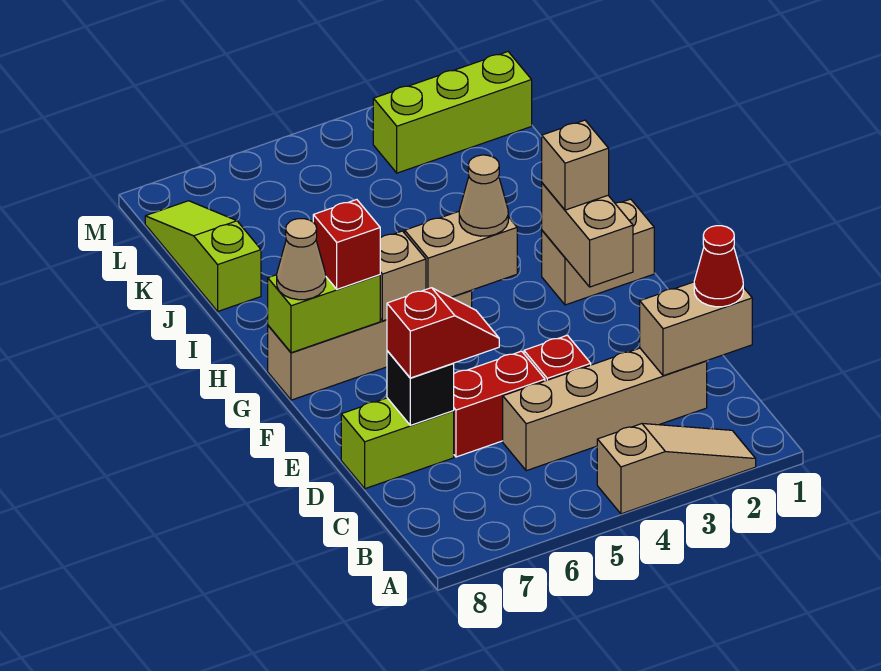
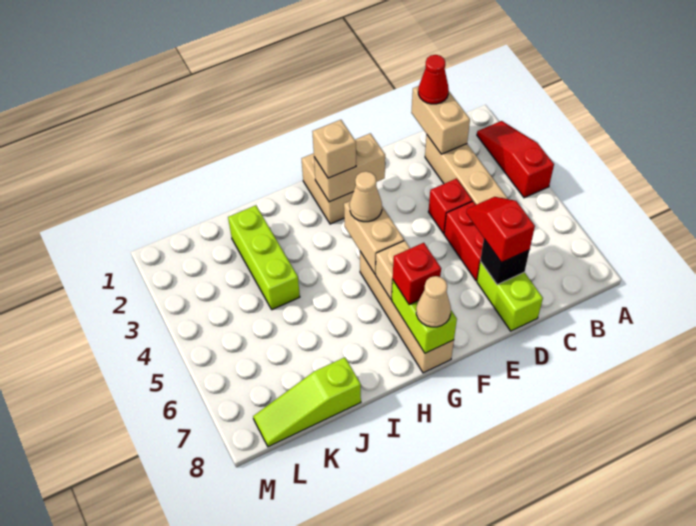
tan slope A2:A4 level 1 top 4 -> red slope A2:A4 level 1 top 4
lime brick L1:L3 level 1 -> lime brick J2:J4 level 1

